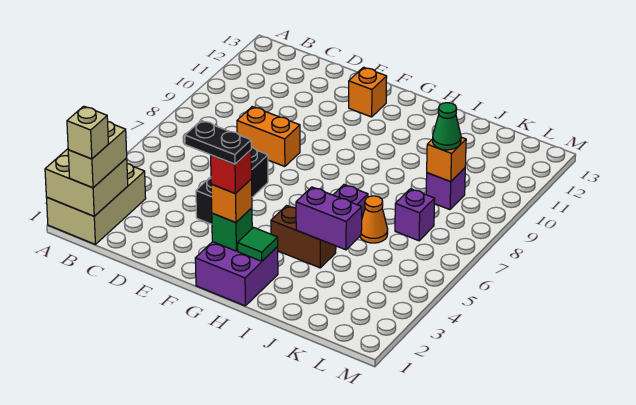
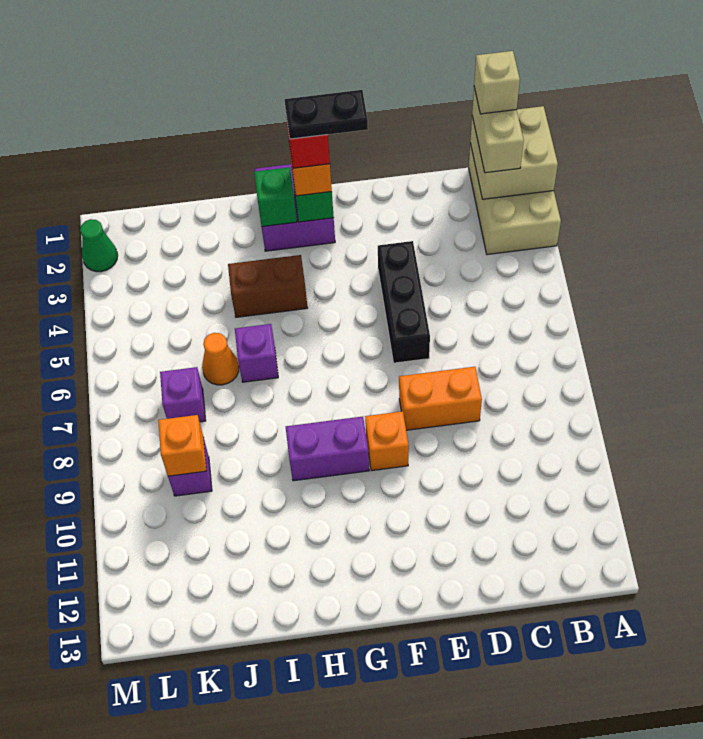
orange brick F12 level 1 -> orange brick F9 level 1
green tile H2 level 2 -> green brick H2 level 2
purple brick I4:J4 level 2 -> purple brick G9:H9 level 1
green cone K9 level 3 -> green cone M2 level 1

